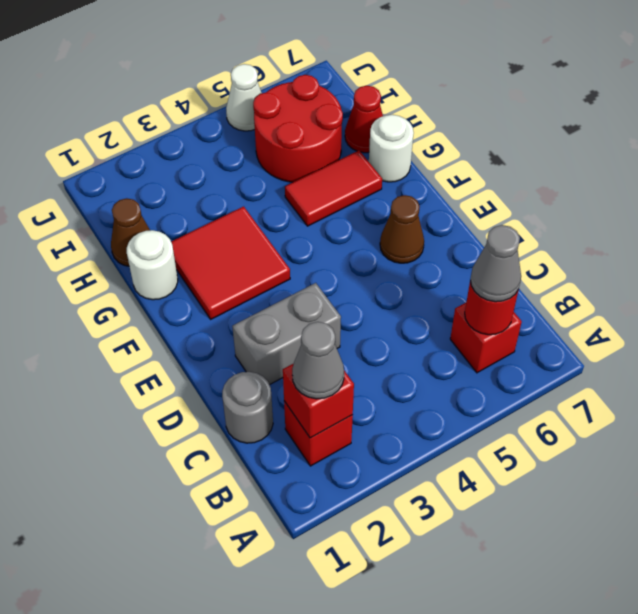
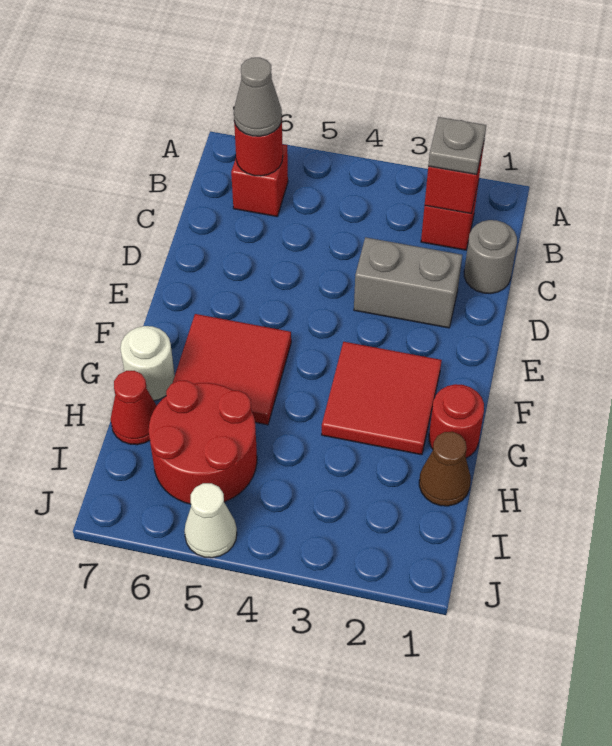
grey cone B2 level 3 -> grey plate B2 level 3
brown cone E6 level 1 -> none
white round brick G1 level 1 -> red round brick G1 level 1
red tile G5:G6 level 1 -> red tile F5:G6 level 1

